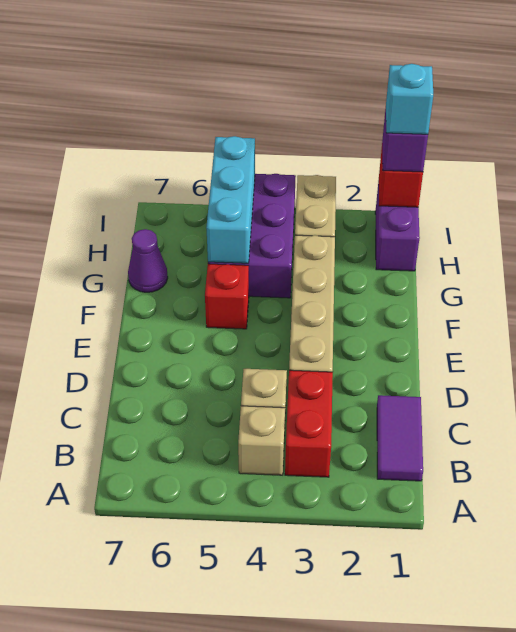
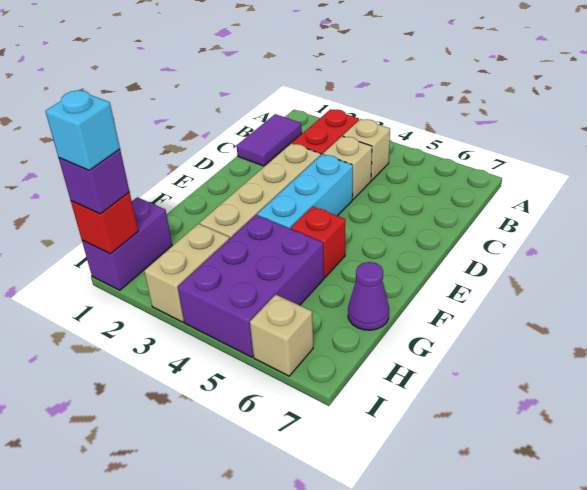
cyan brick G5:I5 level 2 -> cyan brick D4:F4 level 1
none -> tan brick I6 level 1

